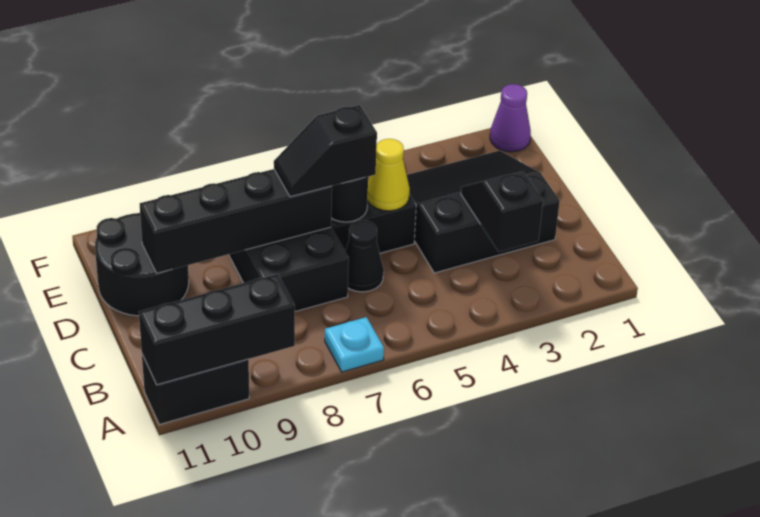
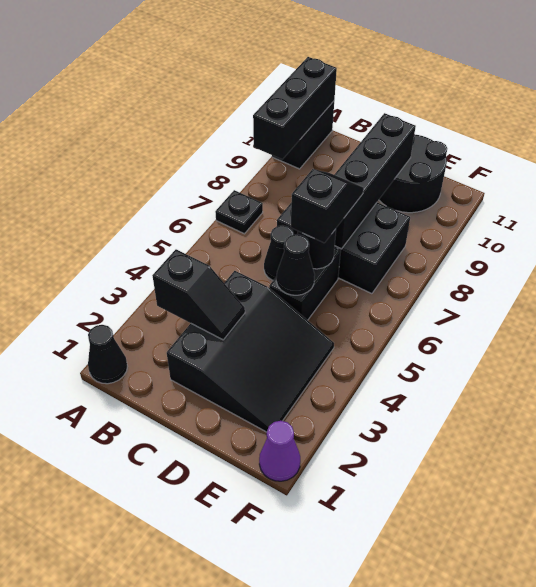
none -> black cone A1 level 1
cyan plate A7 level 1 -> black plate A7 level 1
yellow cone D5 level 2 -> black cone D5 level 2

